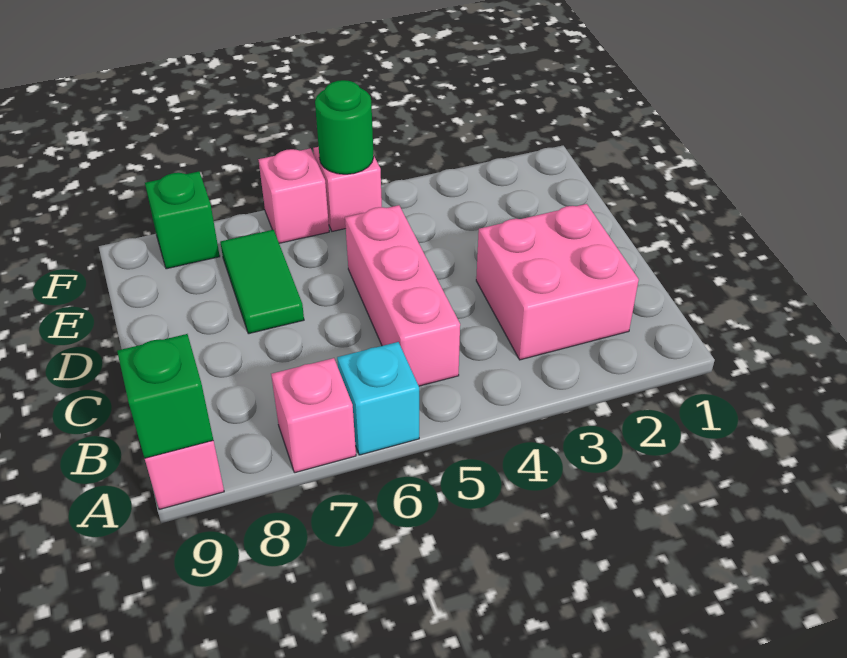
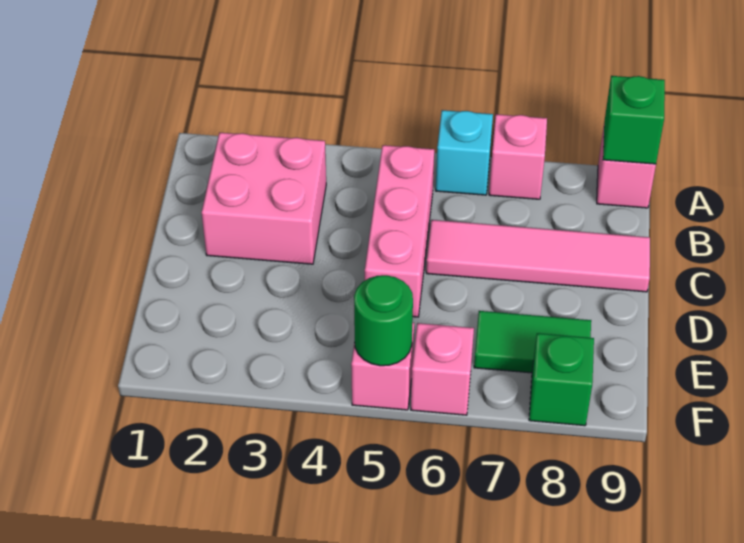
none -> pink tile C6:C9 level 1
green tile D7:E7 level 1 -> green tile E7:E8 level 1

